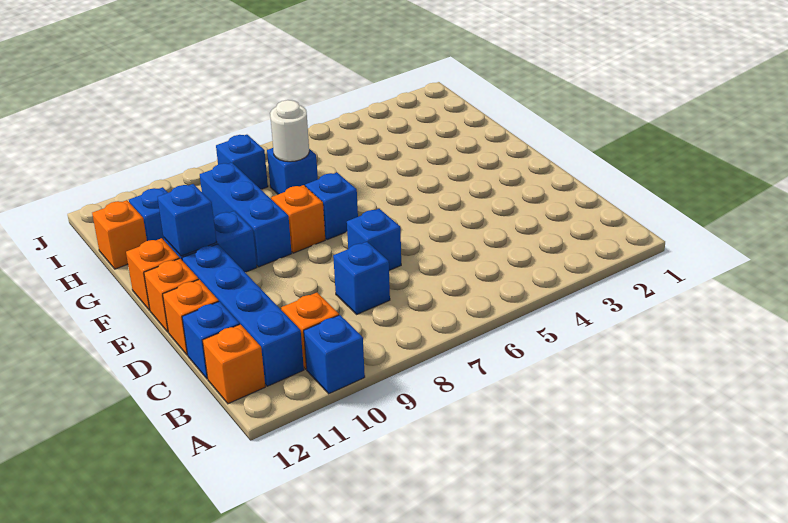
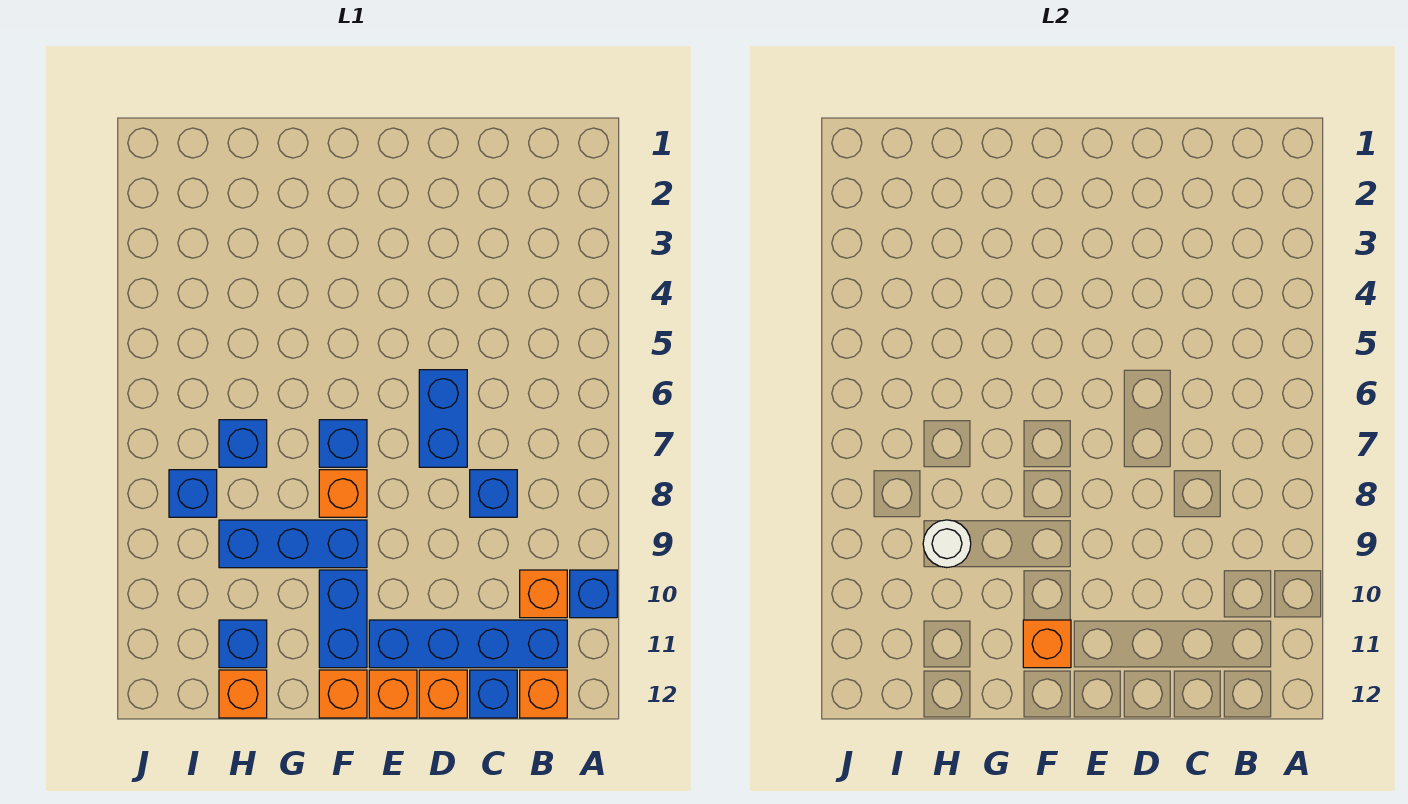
blue brick D7 level 1 -> blue brick D6:D7 level 1
blue brick F11 level 2 -> orange brick F11 level 2
white round brick H7 level 2 -> white round brick H9 level 2

